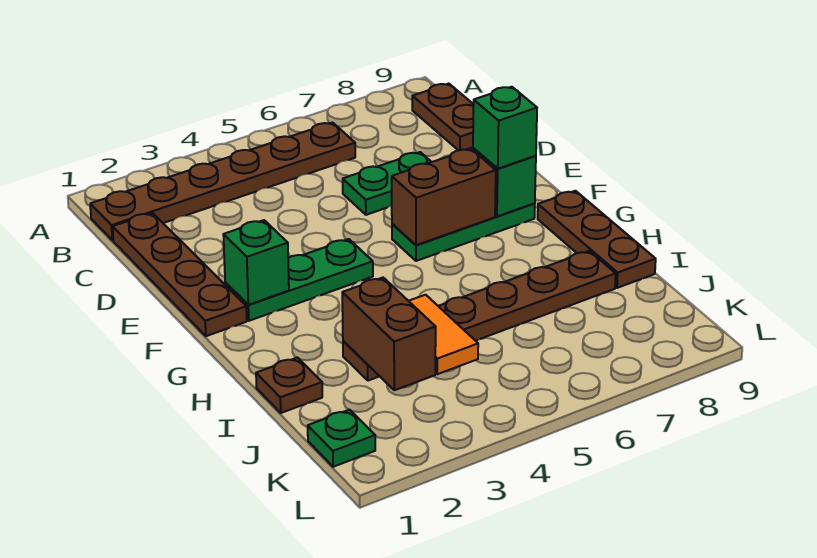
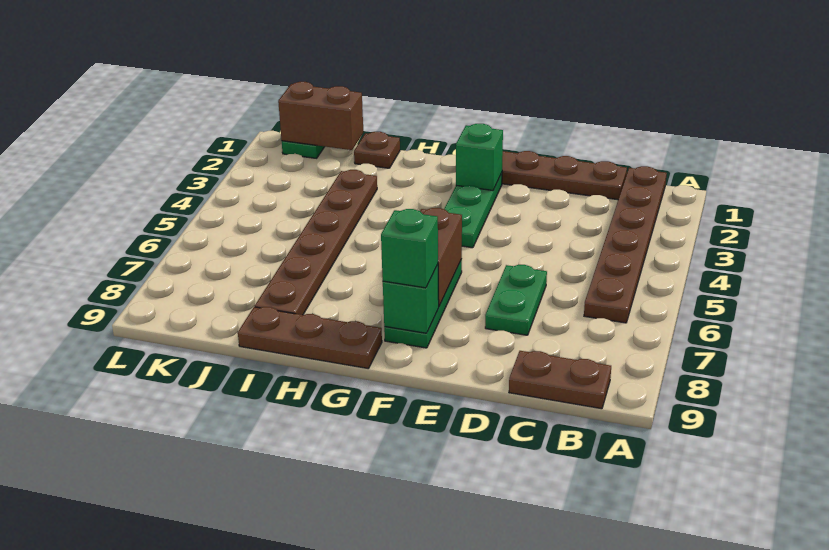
brown brick I3:J3 level 2 -> brown brick J1:K1 level 2
orange tile I4:J4 level 2 -> none

